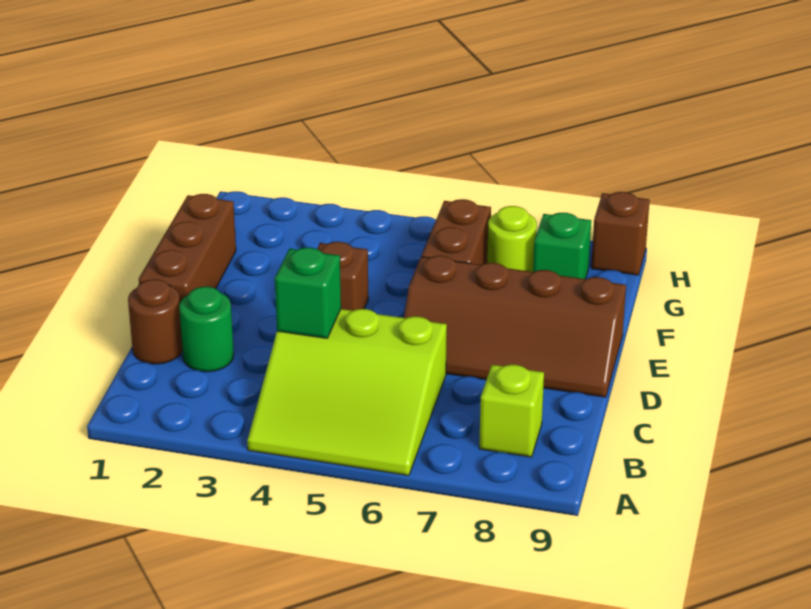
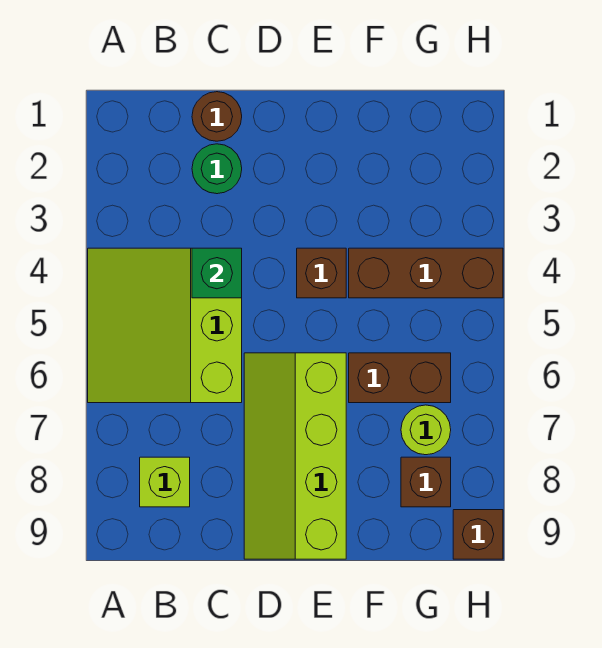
brown brick D1:F1 level 1 -> brown brick F4:H4 level 1
brown slope D6:E9 level 1 top E -> lime slope D6:E9 level 1 top E
green brick G8 level 1 -> brown brick G8 level 1

